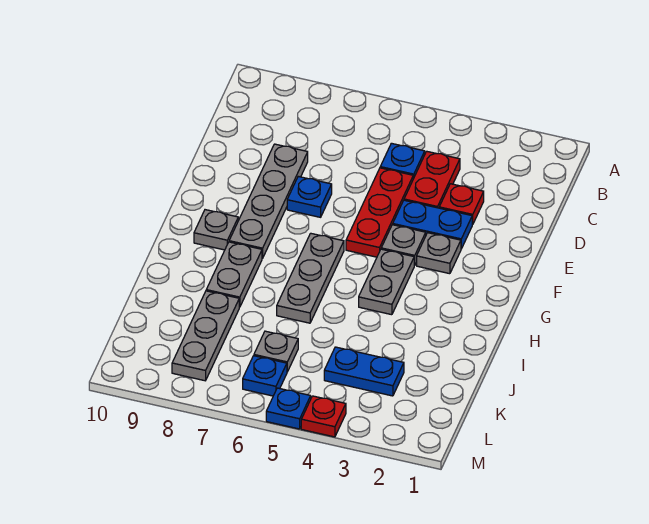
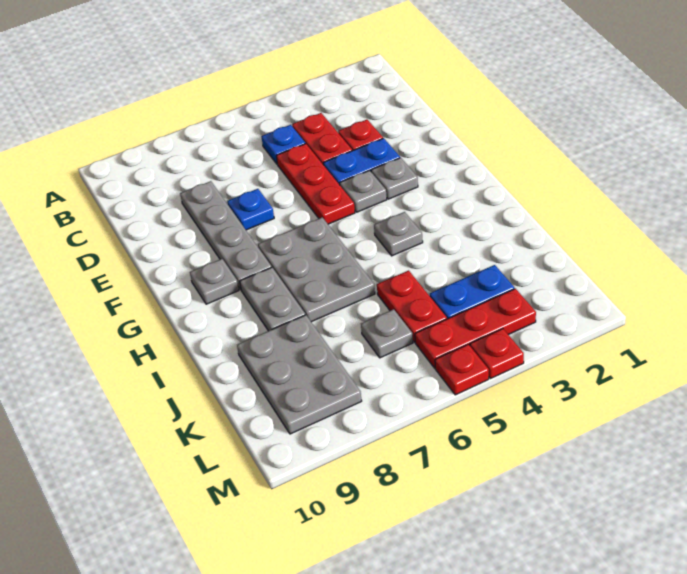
grey plate G4:H4 level 1 -> grey plate H4 level 1
grey plate G6:I6 level 1 -> grey plate G6:I7 level 1
none -> red plate J5:K5 level 1
grey plate J8:L8 level 1 -> grey plate J8:L9 level 1
none -> red plate L3:L5 level 1
blue plate L6 level 1 -> none
blue plate M5 level 1 -> red plate M5 level 1

